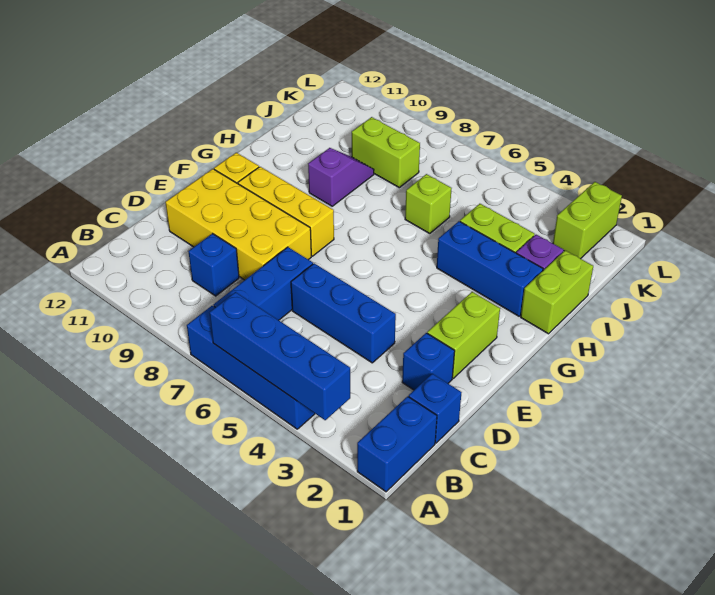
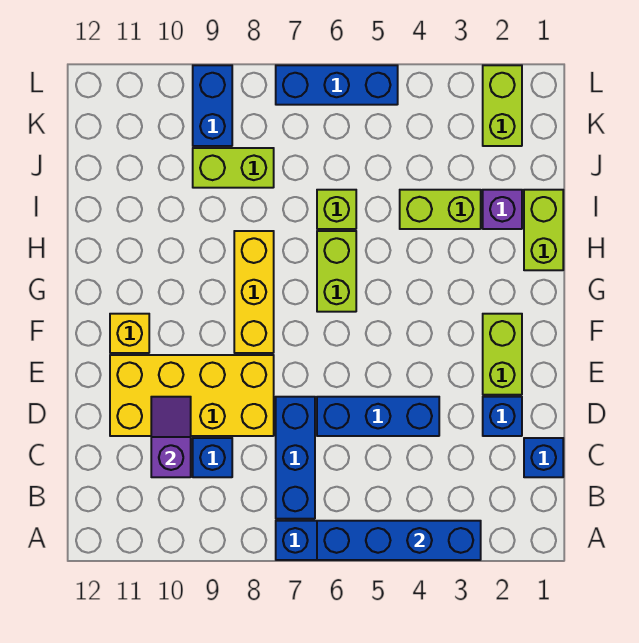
blue brick A1:B1 level 1 -> blue brick K9:L9 level 1
yellow brick F8:F10 level 1 -> yellow brick F8:H8 level 1
none -> lime brick G6:H6 level 1
blue brick H2:H4 level 1 -> blue brick L5:L7 level 1
purple slope H9:I9 level 1 top H -> purple slope C10:D10 level 2 top C

